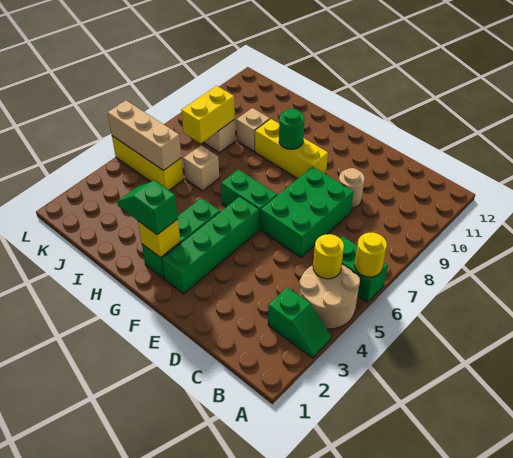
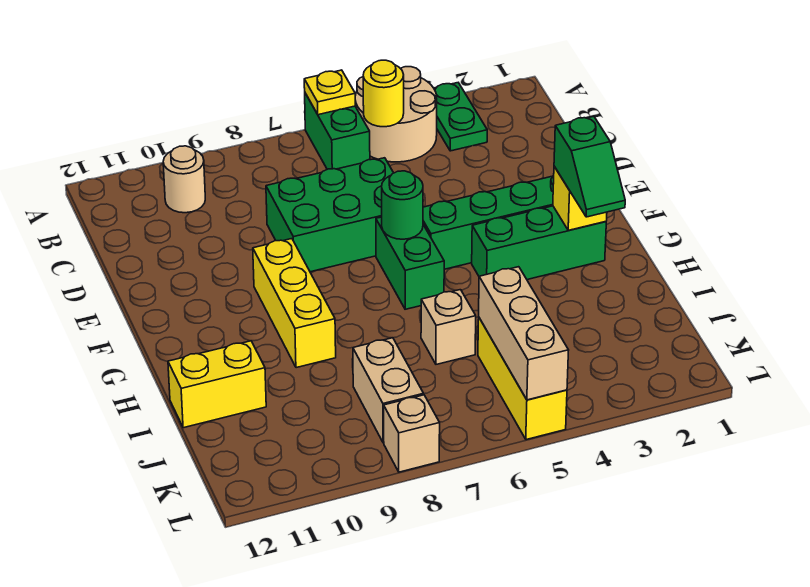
green slope A3:B3 level 1 top B -> green plate A3:B3 level 1
yellow round brick A6 level 2 -> yellow plate A6 level 2
tan round brick D9 level 1 -> tan round brick B10 level 1
green round brick G9 level 2 -> green round brick F6 level 2
tan brick I9 level 1 -> tan brick L8 level 1
yellow brick J7:J8 level 2 -> yellow brick I11:I12 level 1

